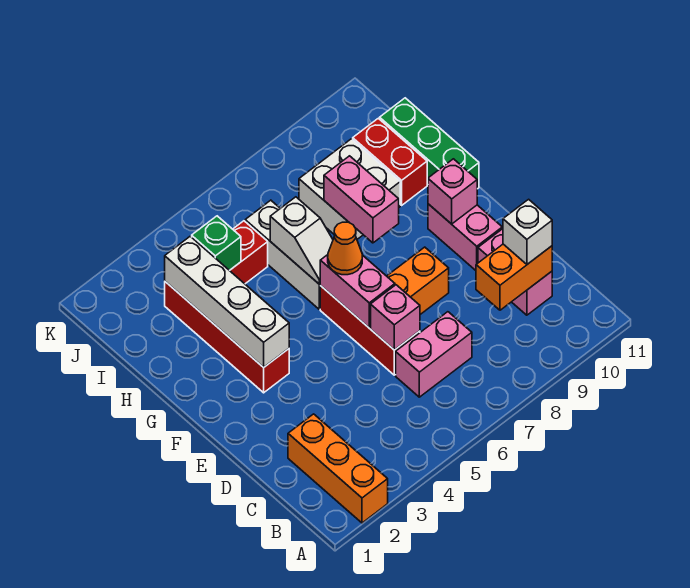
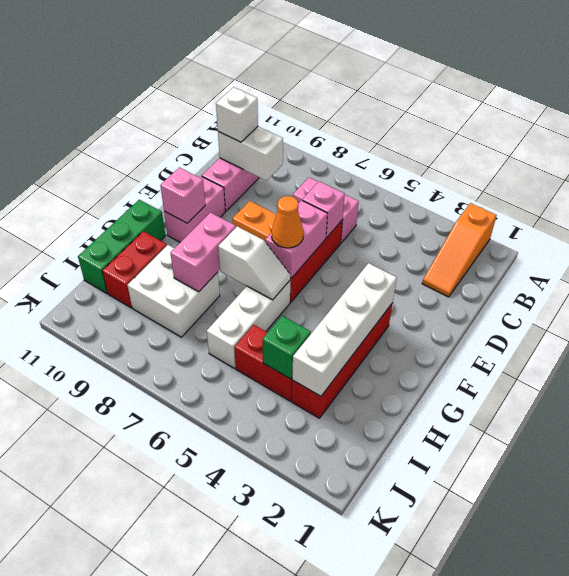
orange brick A2:C2 level 1 -> orange slope A2:C2 level 1 top A
orange brick C9:C10 level 2 -> white brick C9:C10 level 2
white slope G6:H6 level 2 top H -> white slope G6:G7 level 2 top 7

